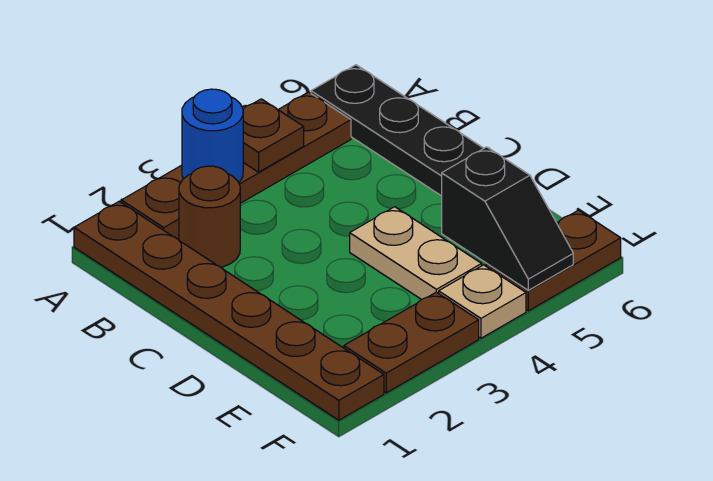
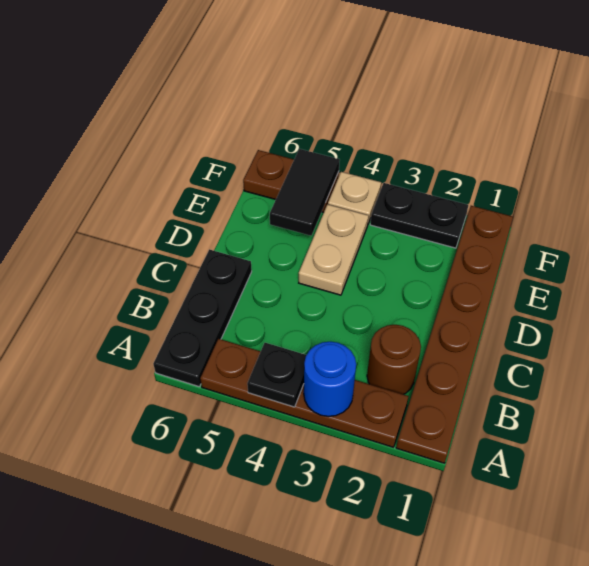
brown plate A4 level 2 -> black plate A4 level 2
black slope E5:F5 level 2 top E -> black tile E5:F5 level 2
brown plate F2:F3 level 1 -> black plate F2:F3 level 1

